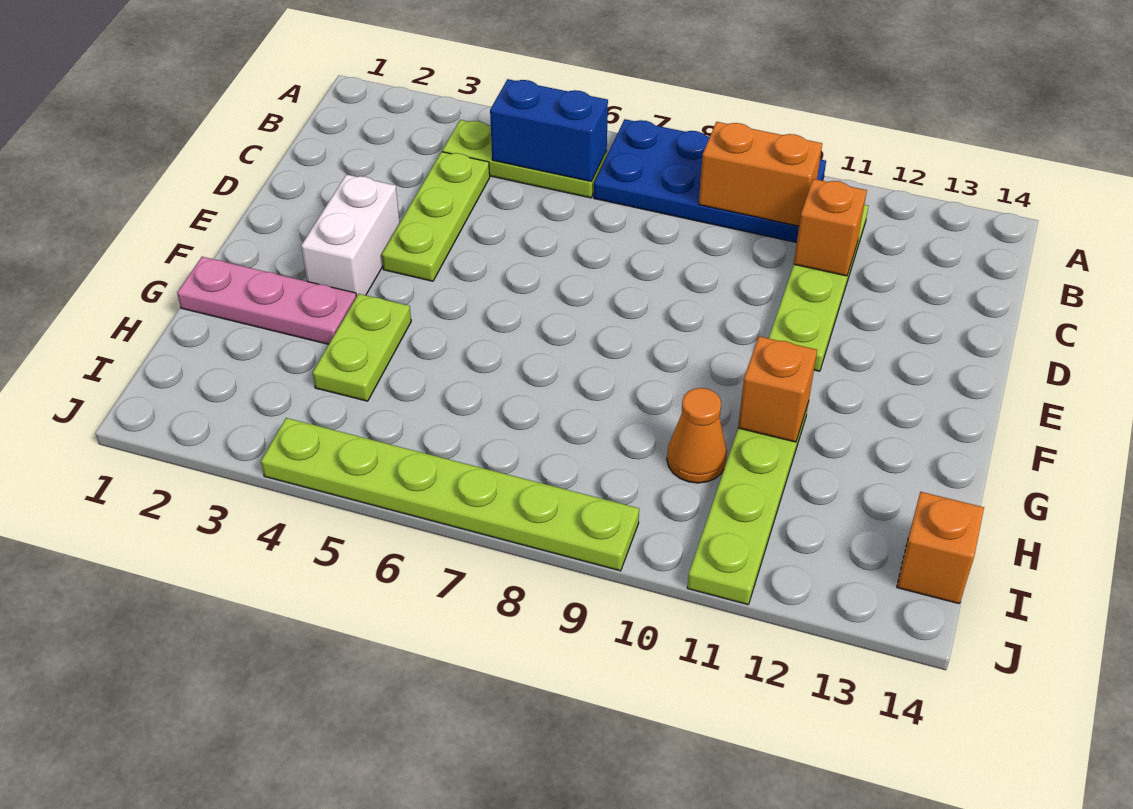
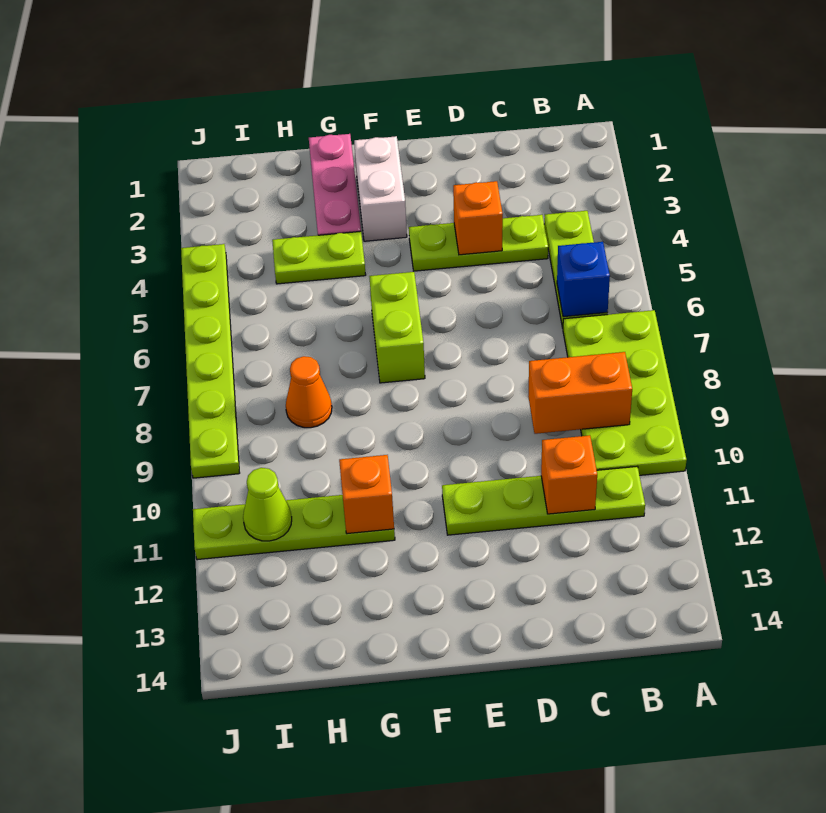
blue plate A7:B10 level 1 -> lime plate A7:B10 level 1
blue brick B5:B6 level 2 -> blue brick B6 level 2
orange brick B9:B10 level 2 -> orange brick B9:C9 level 2
white brick E3:F3 level 1 -> white brick F2:F3 level 1
none -> lime brick F6:F7 level 1
orange cone H10 level 1 -> orange cone H8 level 1
none -> lime cone I11 level 2
orange brick I14 level 1 -> orange brick D4 level 2

